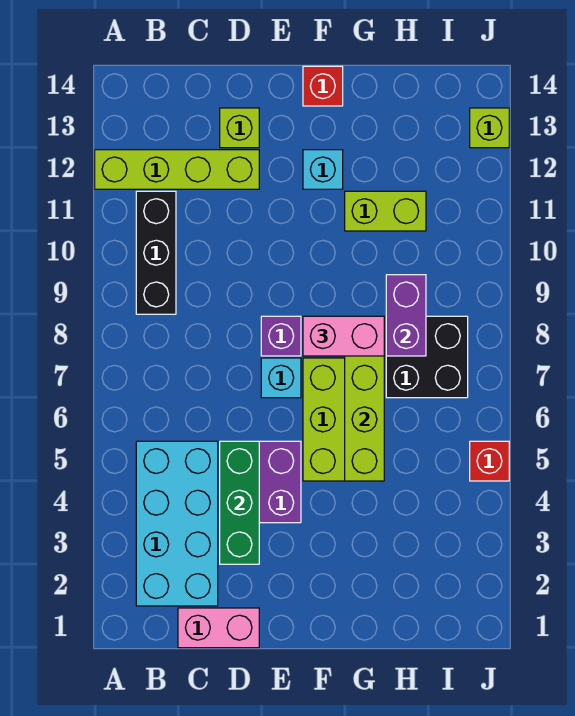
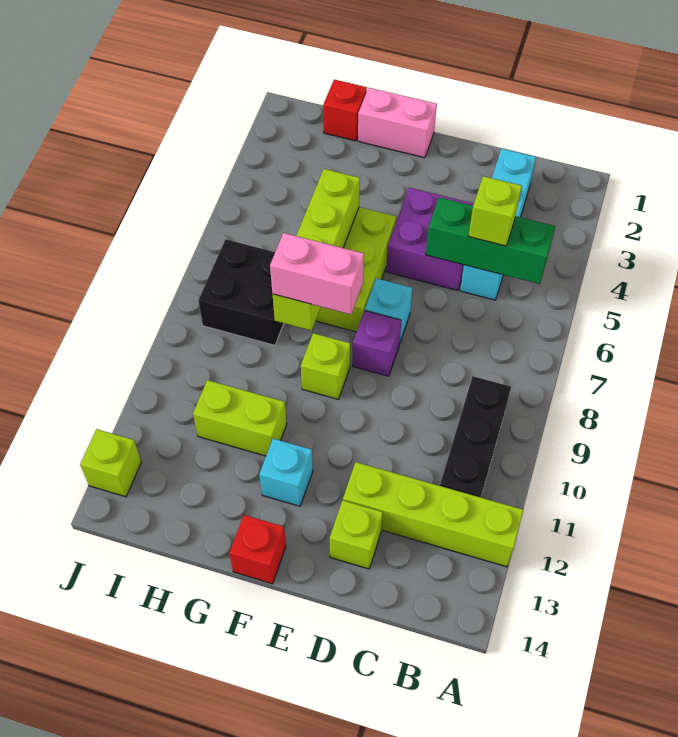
cyan brick B2:C5 level 1 -> cyan brick C2:C5 level 1
pink brick C1:D1 level 1 -> pink brick F1:G1 level 1
none -> lime brick C5 level 3
green brick D3:D5 level 2 -> green brick B5:D5 level 2
none -> lime brick F9 level 1
purple brick H8:H9 level 2 -> none
red brick J5 level 1 -> red brick H1 level 1

